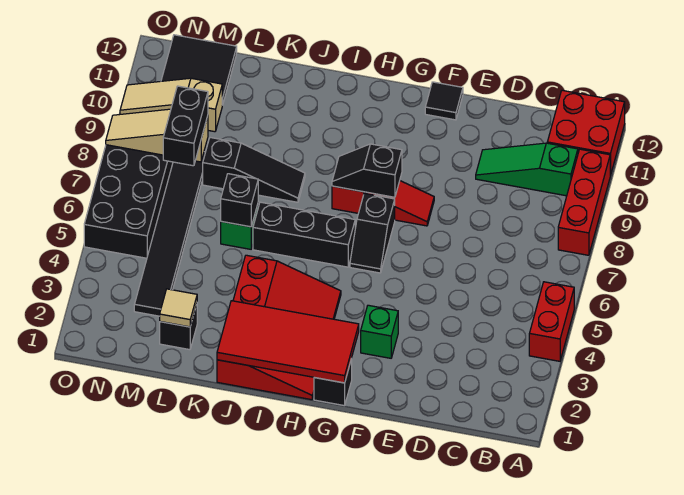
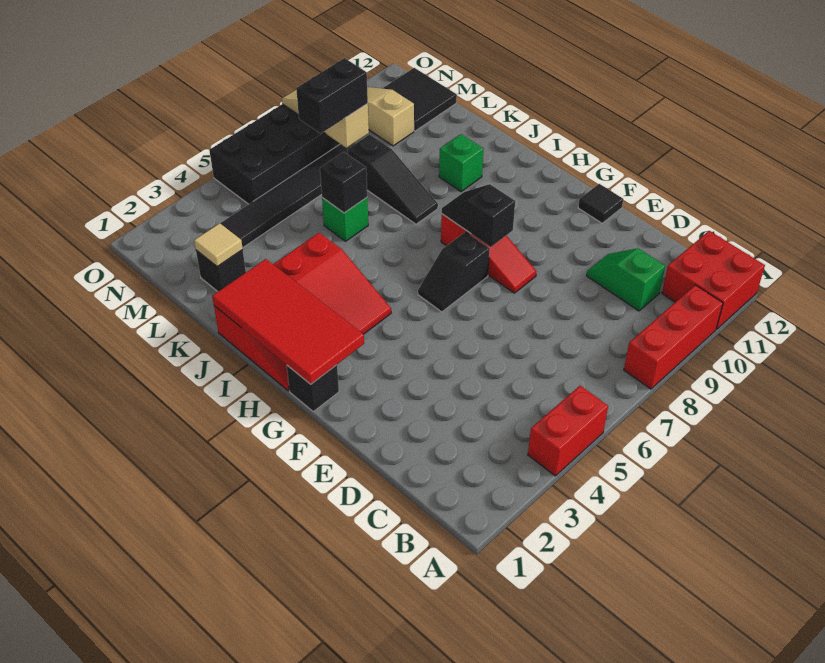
green slope B10:D10 level 1 top B -> green slope C10:D10 level 1 top C
green brick F3 level 1 -> green brick J10 level 1
black brick H6:J6 level 1 -> none

